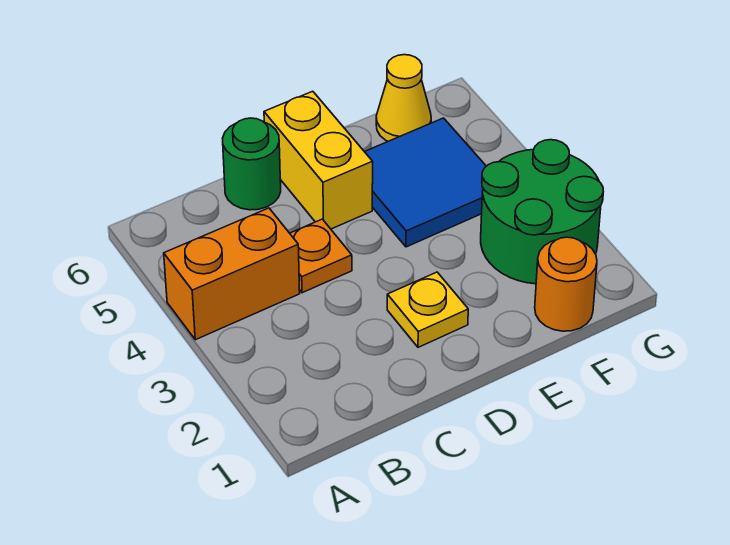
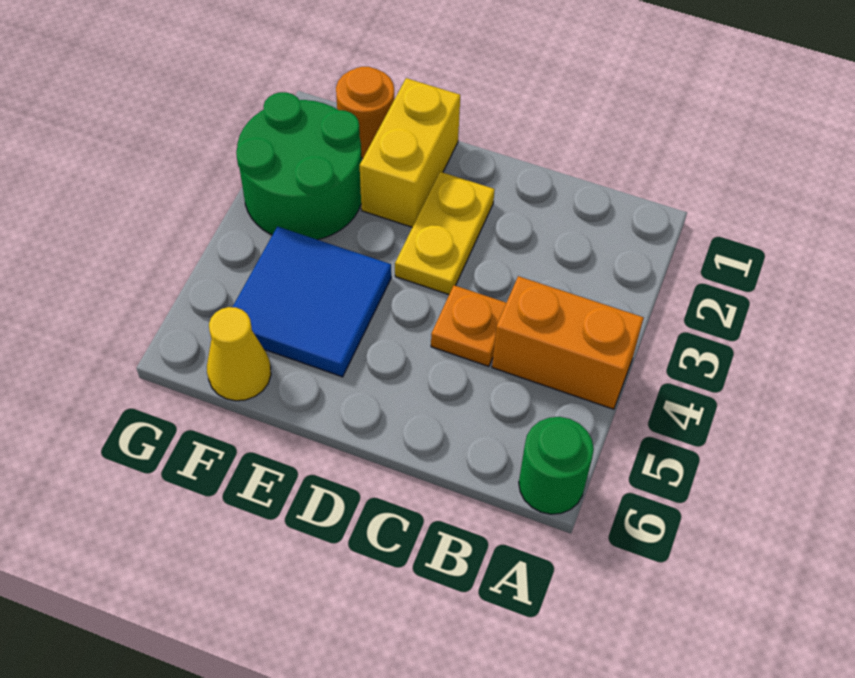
green round brick C6 level 1 -> green round brick A6 level 1
yellow plate D2 level 1 -> yellow plate D2:D3 level 1
yellow brick D5:D6 level 1 -> yellow brick E1:E2 level 1

